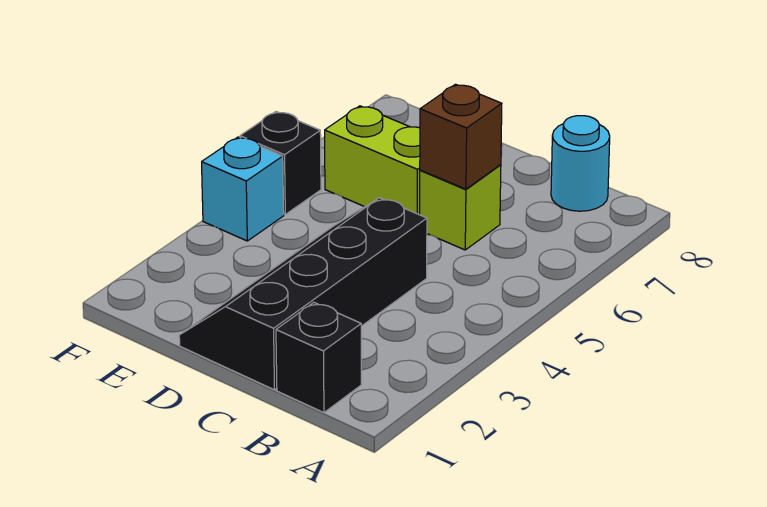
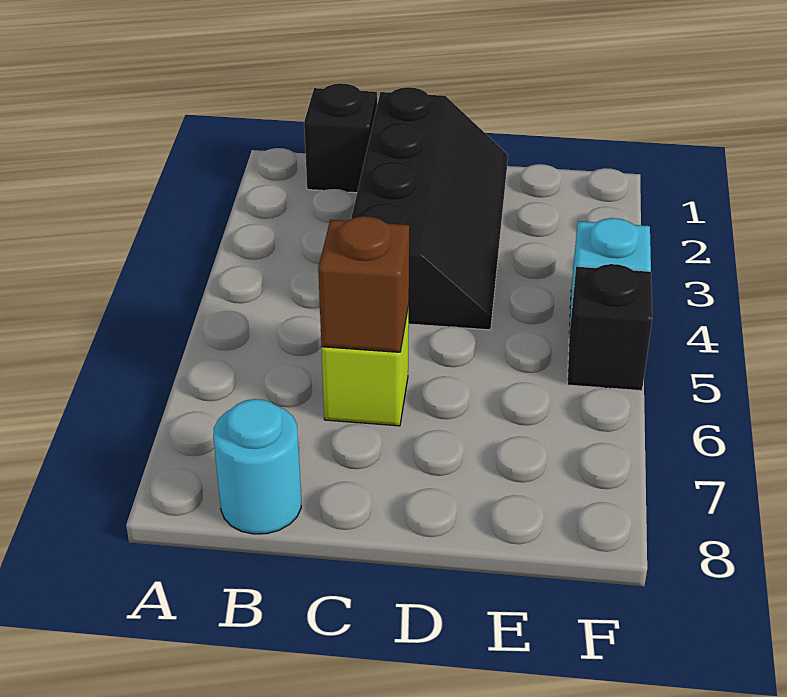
lime brick D6:E6 level 1 -> none

